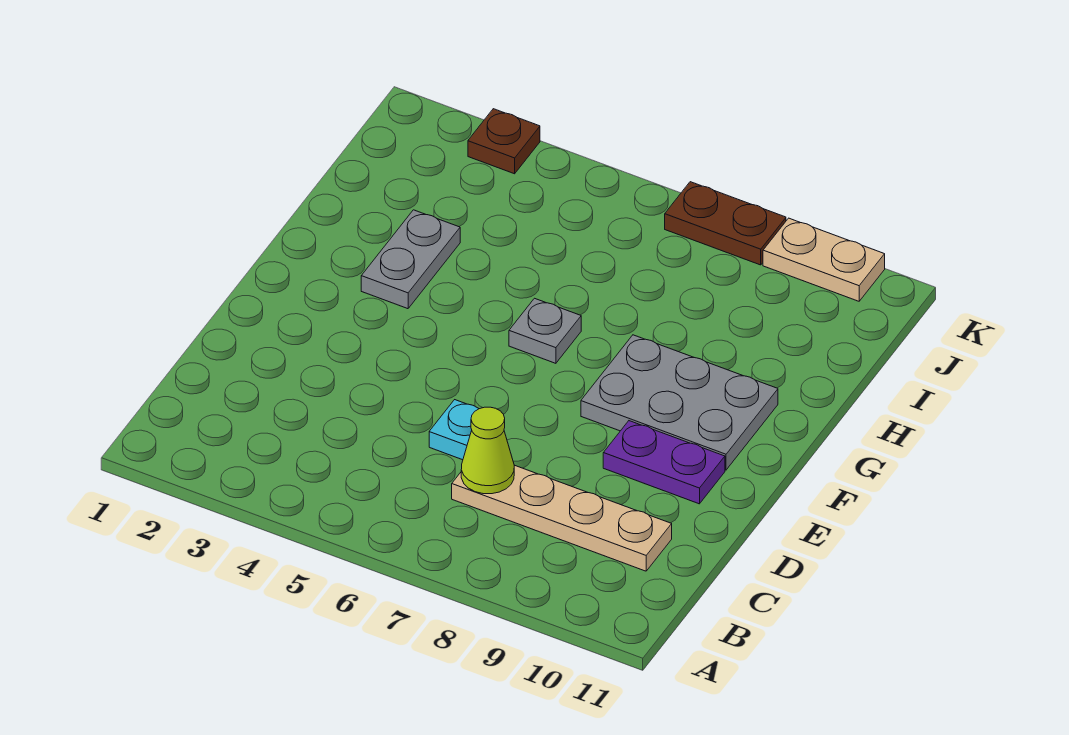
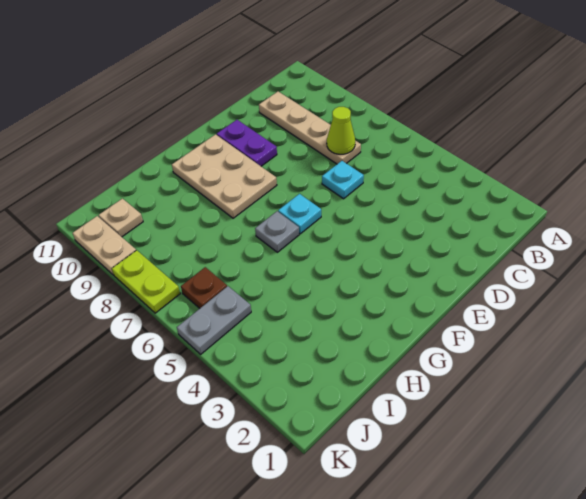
none -> cyan plate F6 level 1
grey plate F8:G10 level 1 -> tan plate F8:G10 level 1
grey plate G3:H3 level 1 -> grey plate J5:K5 level 1
none -> tan plate J10 level 1
brown plate K3 level 1 -> brown plate J6 level 1
brown plate K7:K8 level 1 -> lime plate K7:K8 level 1

